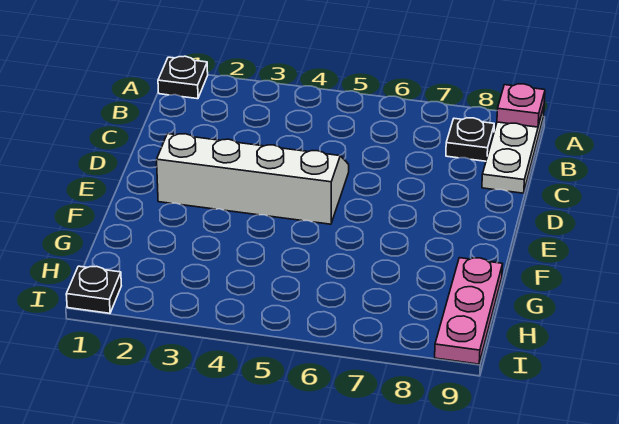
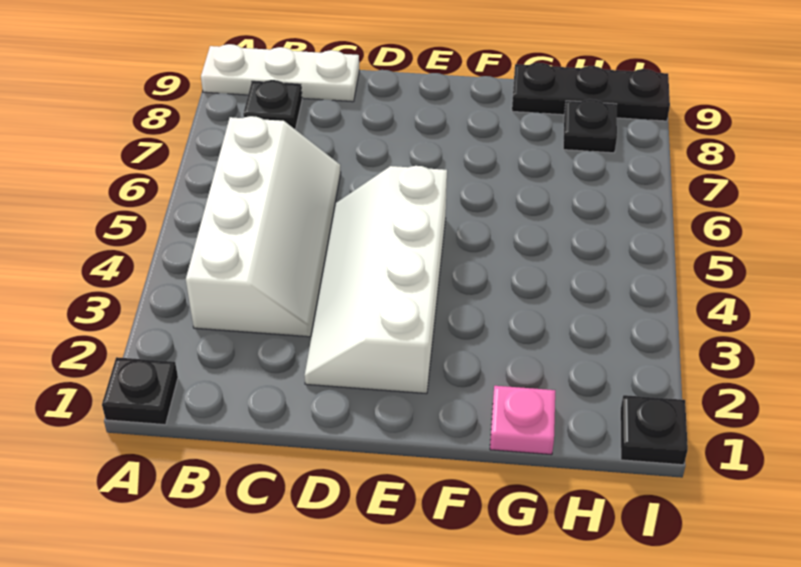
pink plate A9 level 2 -> pink plate G1 level 1
none -> white slope B3:C6 level 1 top B
pink plate G9:I9 level 1 -> black plate G9:I9 level 1
none -> black plate H8 level 1

